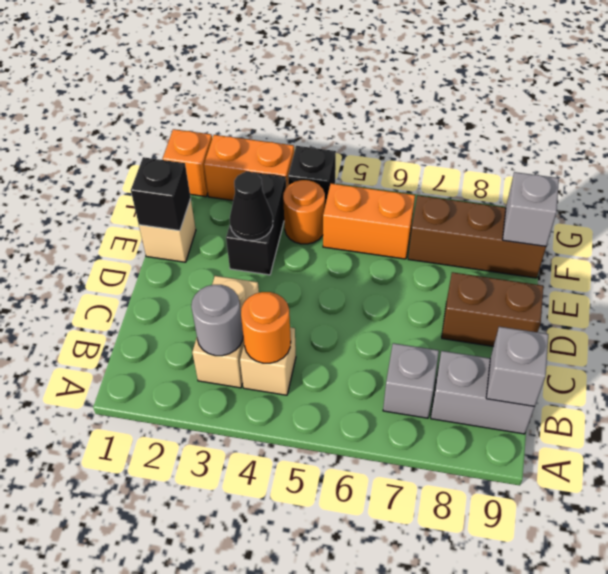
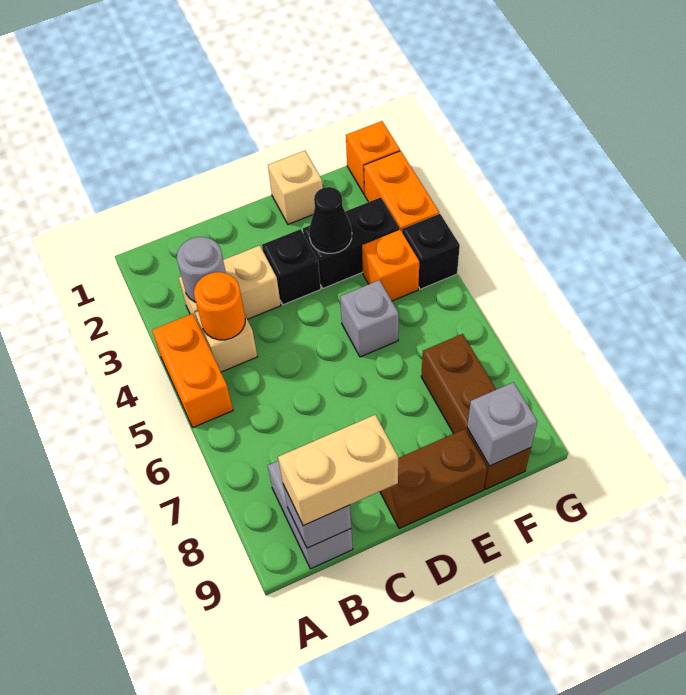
grey brick B7 level 1 -> grey brick E5 level 1
none -> tan brick B9:C9 level 3
brown brick D8:D9 level 1 -> brown brick D9:E9 level 1
black brick E1 level 2 -> black brick D3 level 1
orange round brick F4 level 1 -> orange brick F4 level 1
orange brick F5:F6 level 1 -> orange brick A4:A5 level 1

